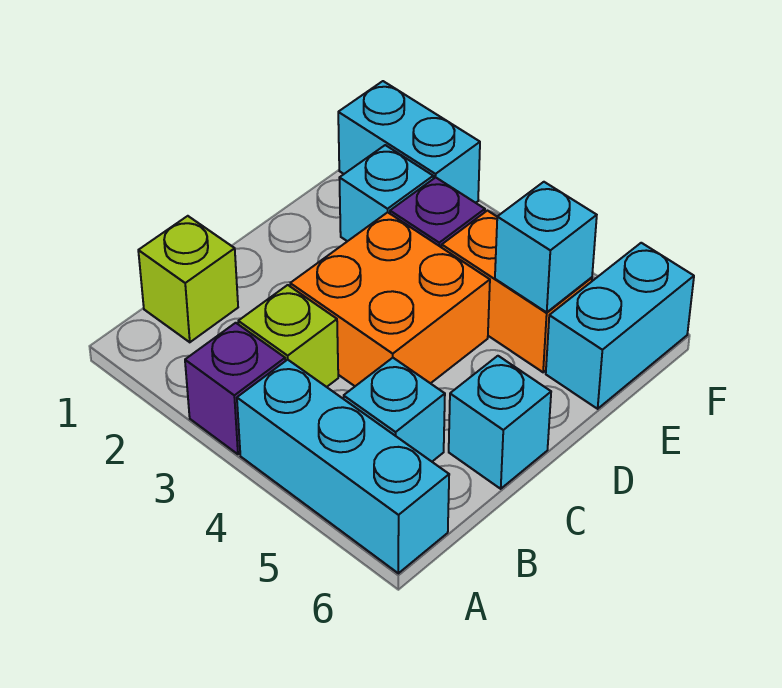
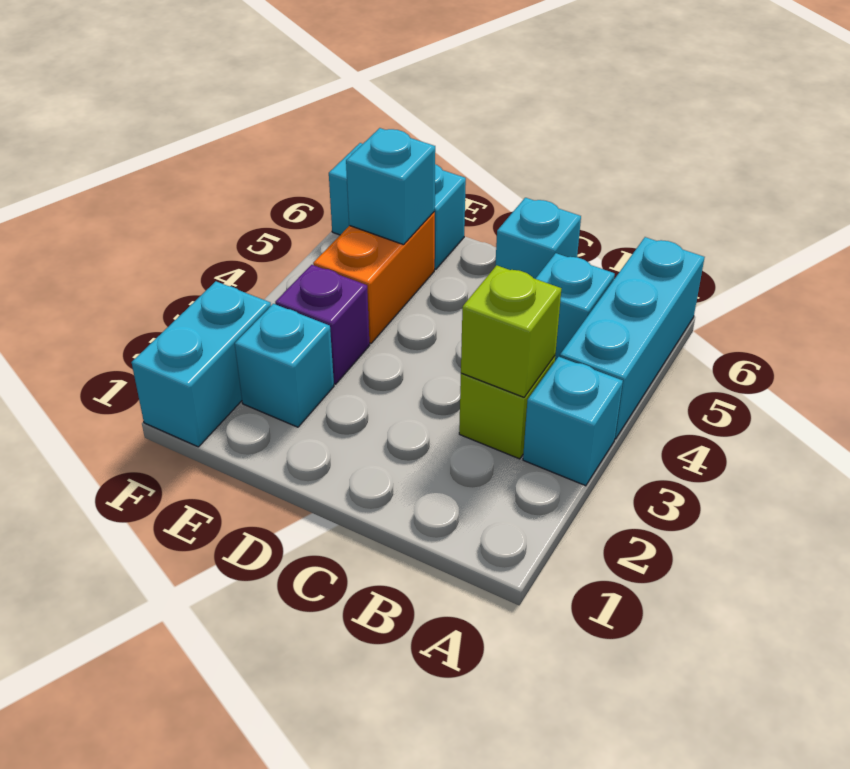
purple brick A3 level 1 -> cyan brick A3 level 1
lime brick B1 level 1 -> lime brick B3 level 2
orange brick C3:D4 level 1 -> none

